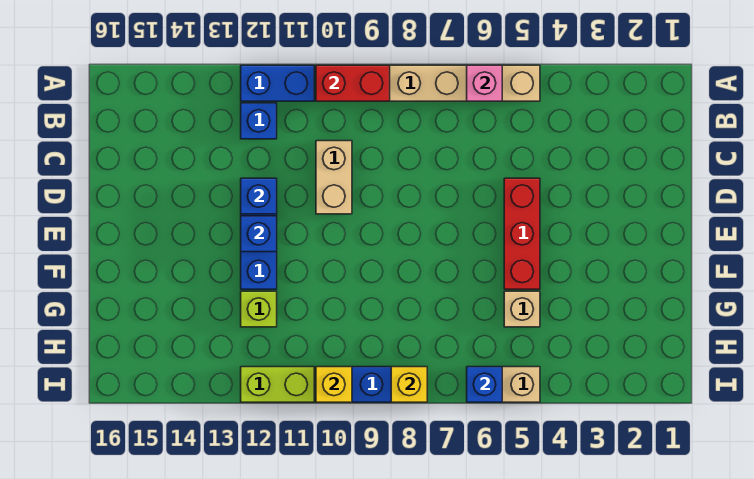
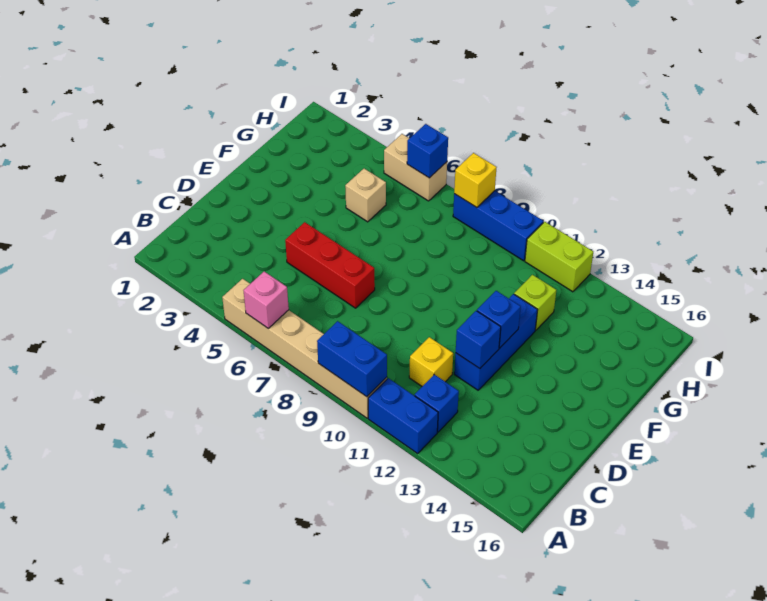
red brick A9:A10 level 2 -> blue brick A9:A10 level 2
tan brick C10:D10 level 1 -> none
red brick D5:F5 level 1 -> red brick D5:D7 level 1
yellow brick I10 level 2 -> yellow brick C11 level 1

